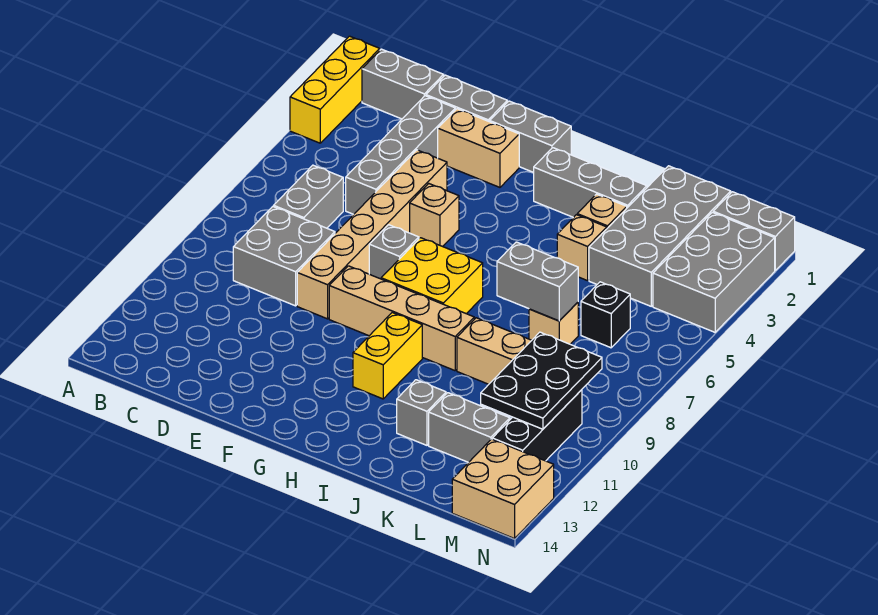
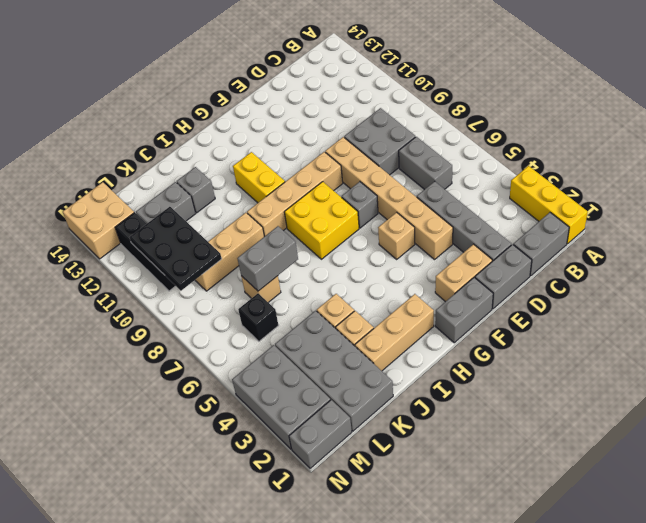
grey brick H2:J2 level 1 -> tan brick H2:J2 level 1

